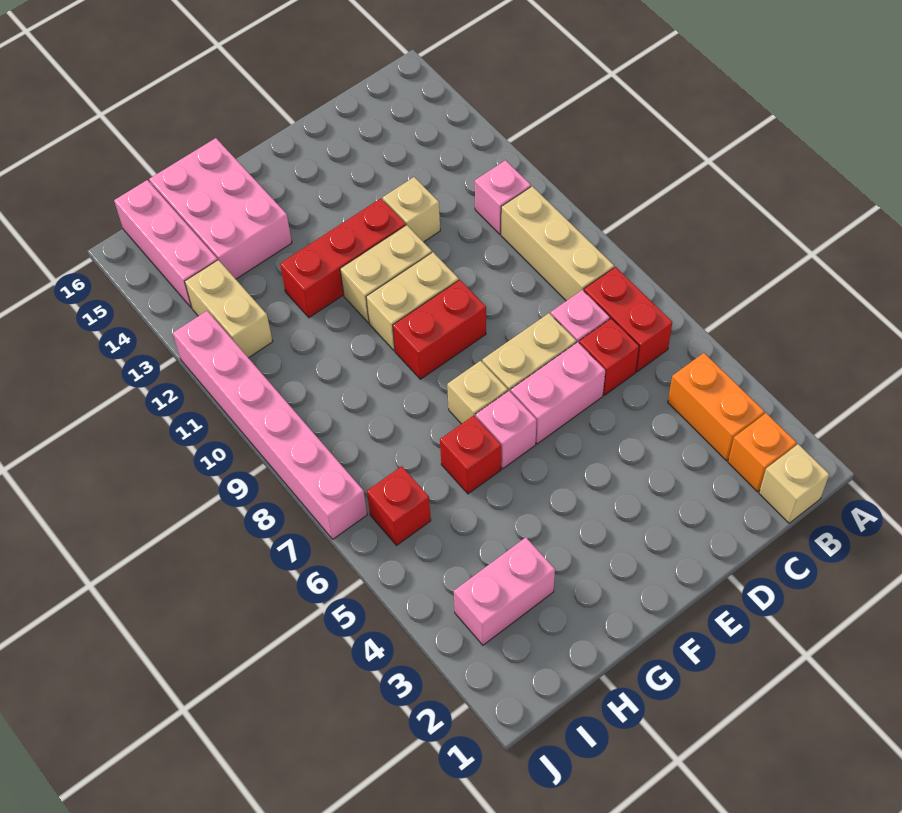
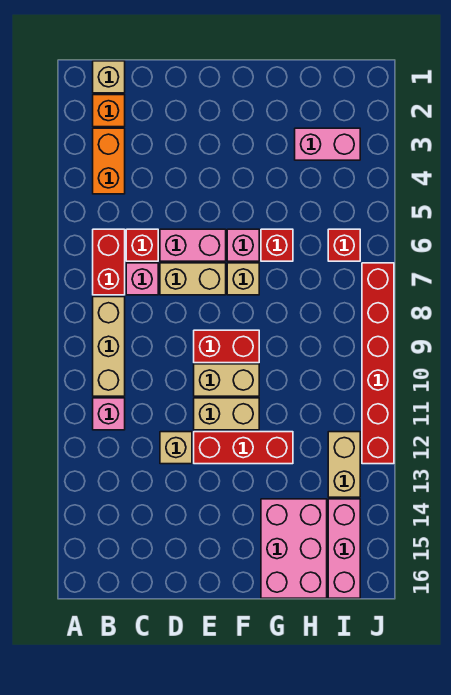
pink brick J7:J12 level 1 -> red brick J7:J12 level 1

